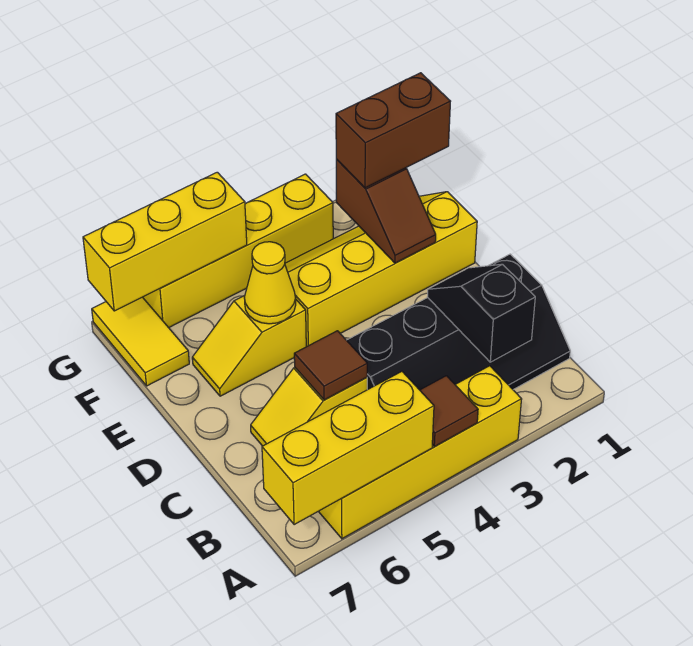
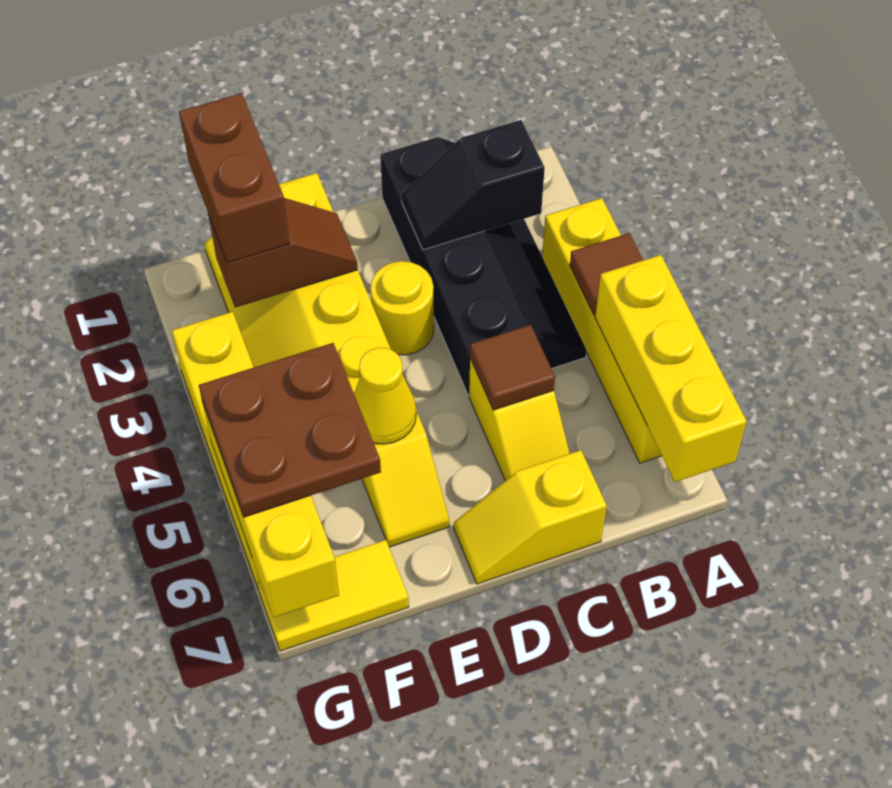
none -> yellow slope C7:D7 level 1 top C
none -> yellow round brick D3 level 1
none -> brown plate F5:G6 level 3

